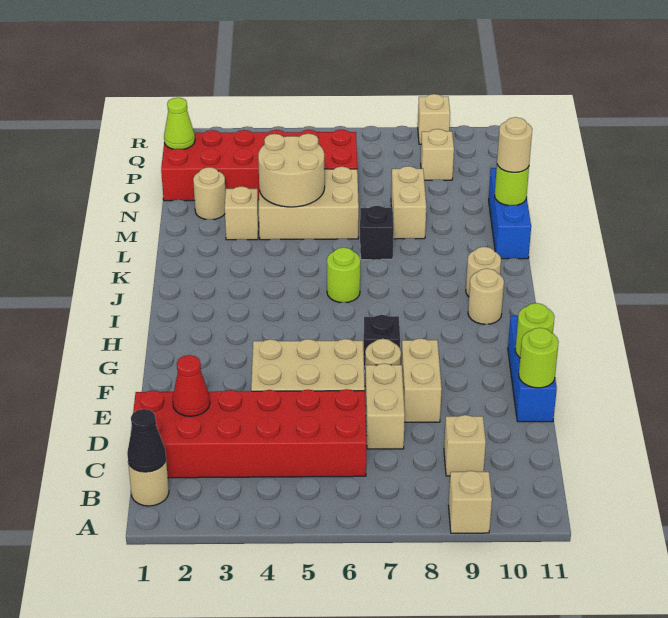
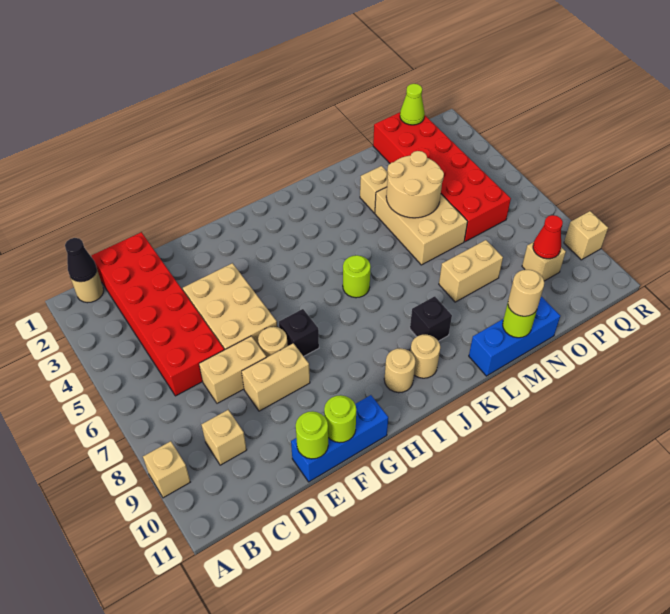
red cone D2 level 2 -> red cone P9 level 2
black brick L7 level 1 -> black brick K9 level 1
tan round brick N2 level 1 -> none

